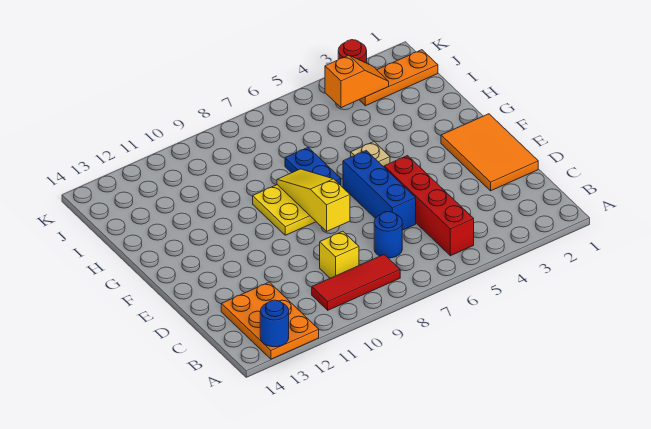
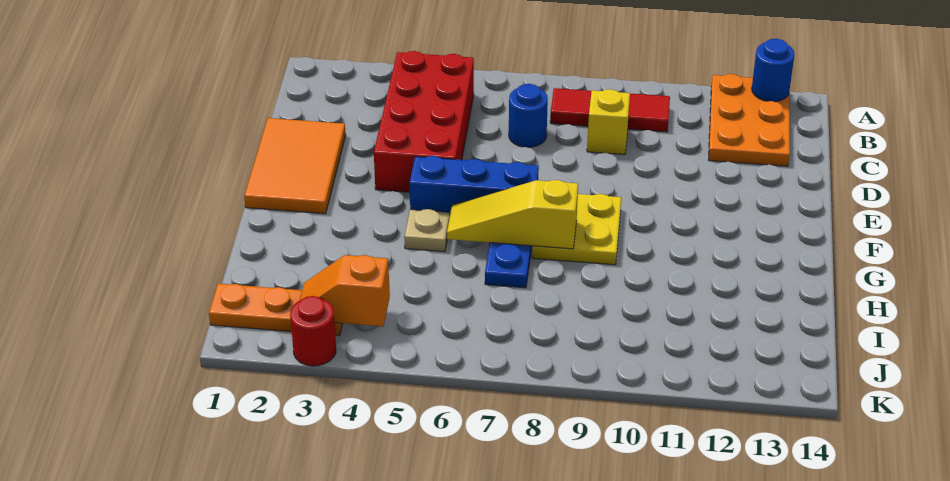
red brick B5:E5 level 1 -> red brick B4:E5 level 1
blue brick D6:F6 level 1 -> blue brick F5:F7 level 1
yellow slope E8:G8 level 2 top E -> yellow slope G6:G8 level 2 top 8

